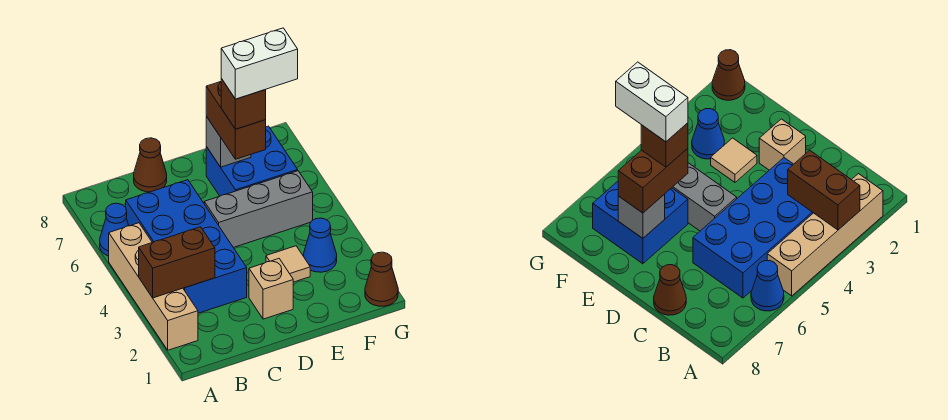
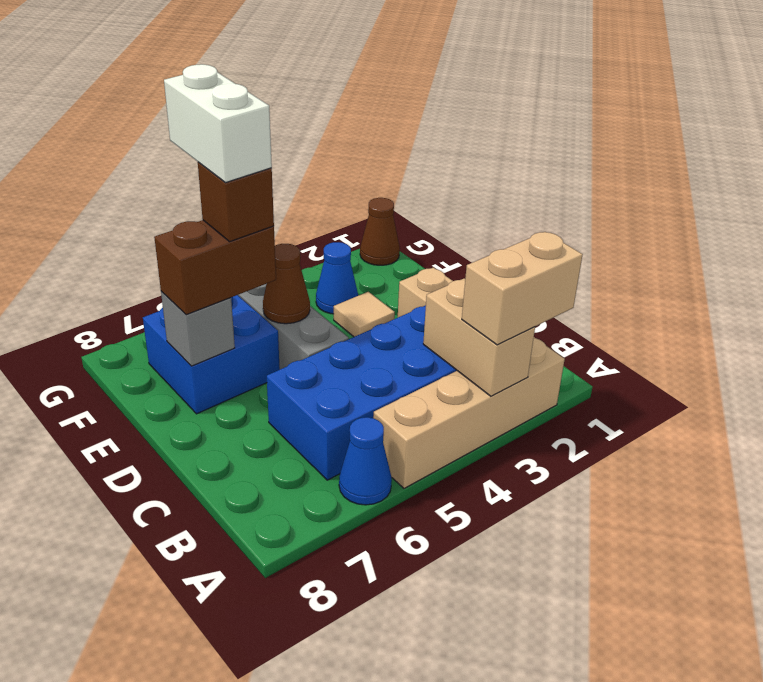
none -> tan brick A2:A3 level 3
brown brick A3:B3 level 2 -> tan brick A3:B3 level 2
brown cone C8 level 1 -> brown cone E5 level 2

